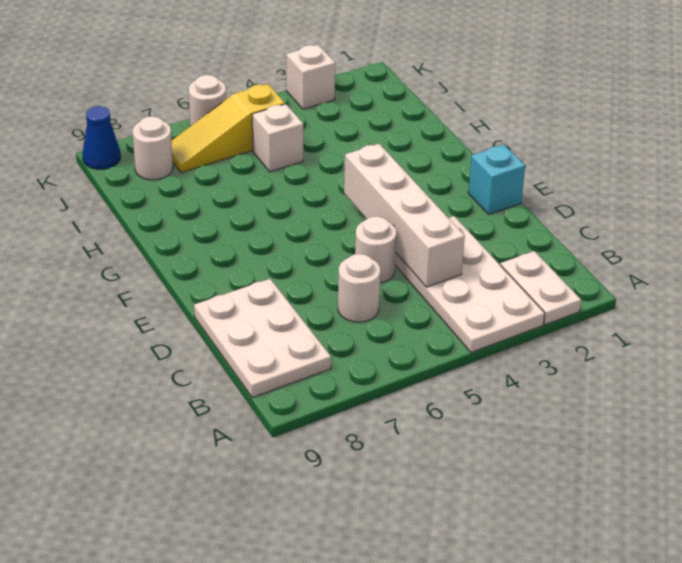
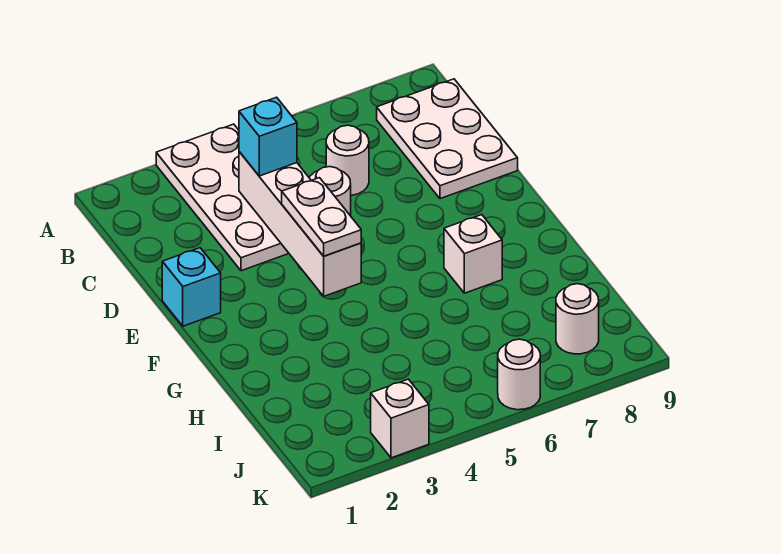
white plate A2:B2 level 1 -> white plate E4:F4 level 3
none -> cyan brick C4 level 3
white brick I5 level 1 -> white brick G7 level 1
yellow slope J5:J7 level 1 top 5 -> none
blue cone K9 level 1 -> none

